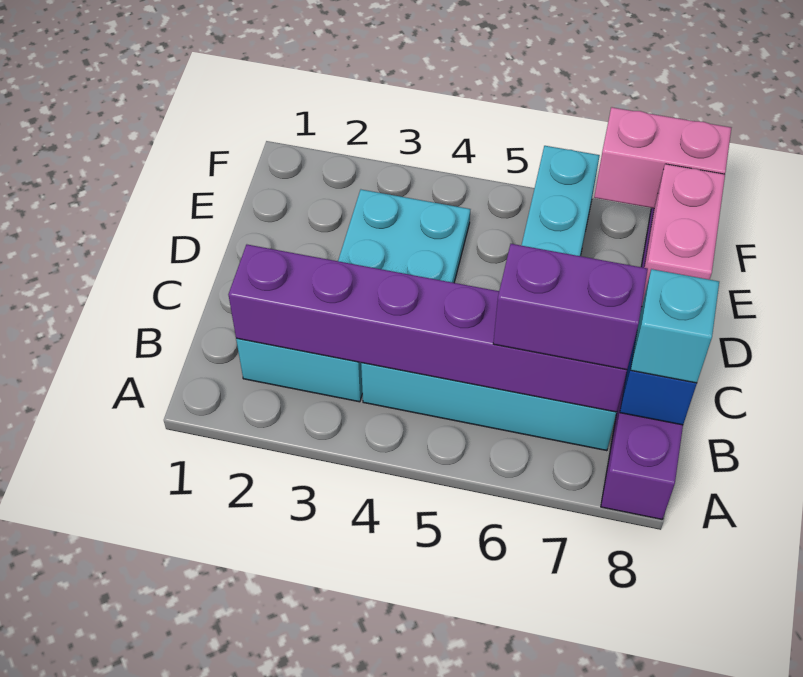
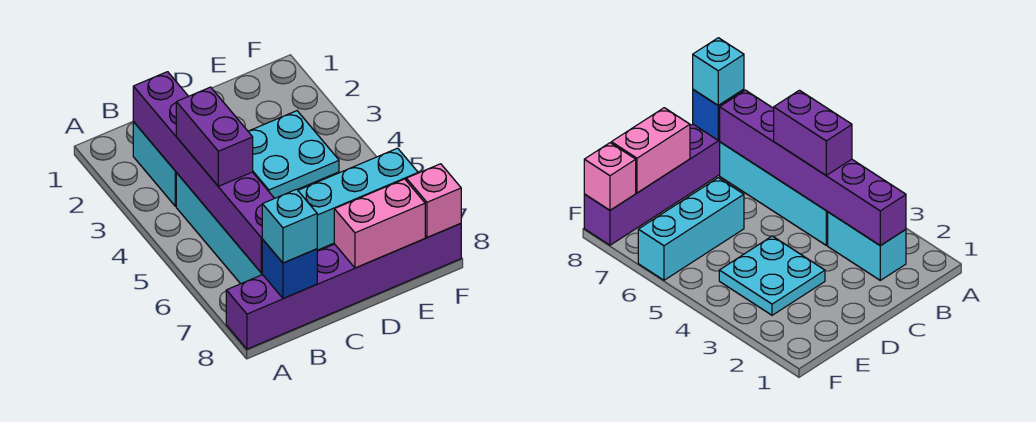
purple brick B6:B7 level 3 -> purple brick B4:B5 level 3
pink brick F7:F8 level 2 -> pink brick F8 level 2

